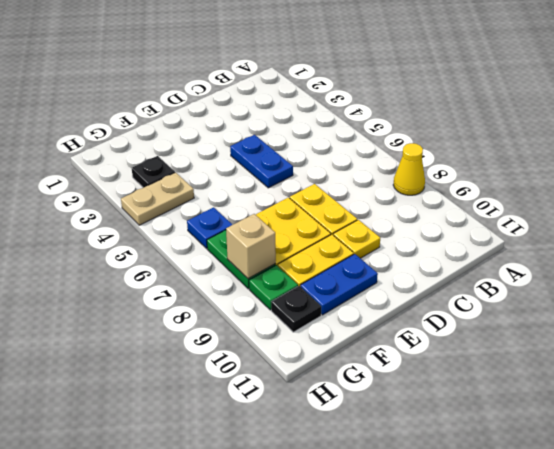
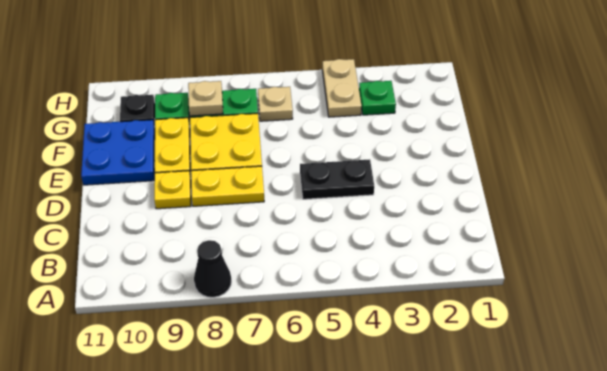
yellow cone A8 level 1 -> black cone A8 level 1
blue plate D4:D5 level 1 -> black plate D4:D5 level 1
blue plate E10:F10 level 1 -> blue plate E10:F11 level 1
black plate G3 level 1 -> green plate G3 level 1
blue plate G6 level 1 -> tan plate G6 level 1
tan brick G8 level 2 -> tan plate G8 level 2

